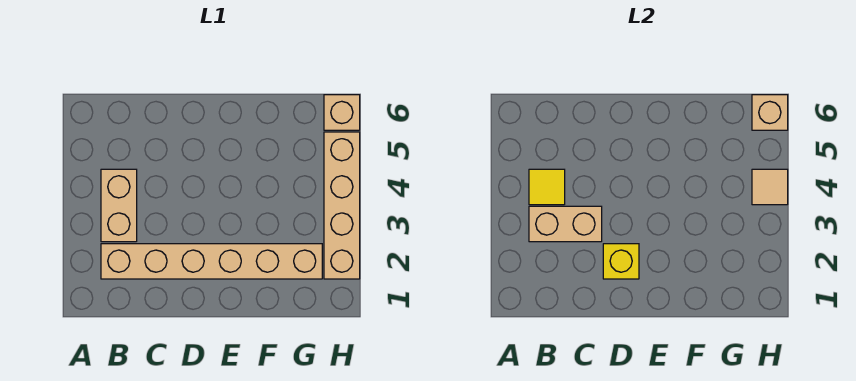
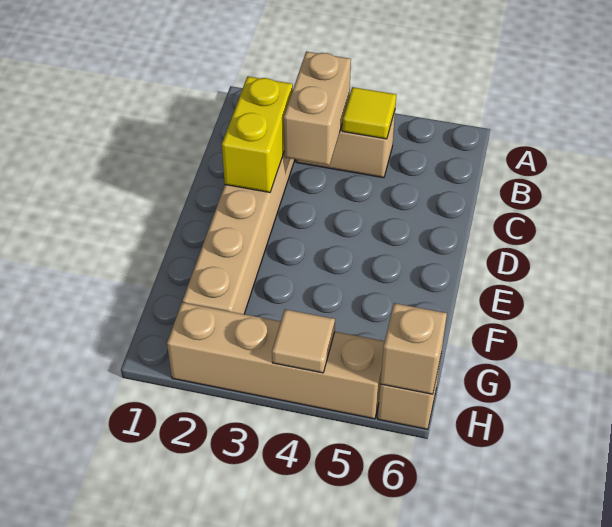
yellow brick D2 level 2 -> yellow brick C2:D2 level 2

